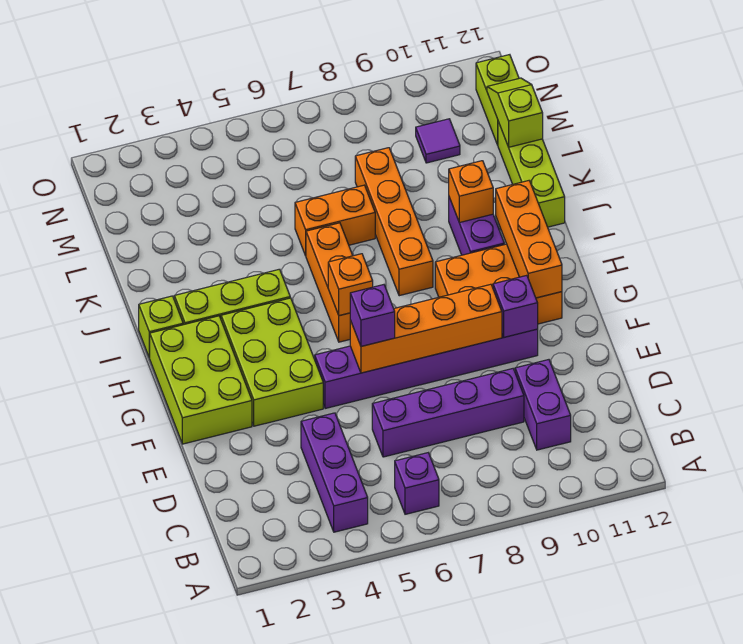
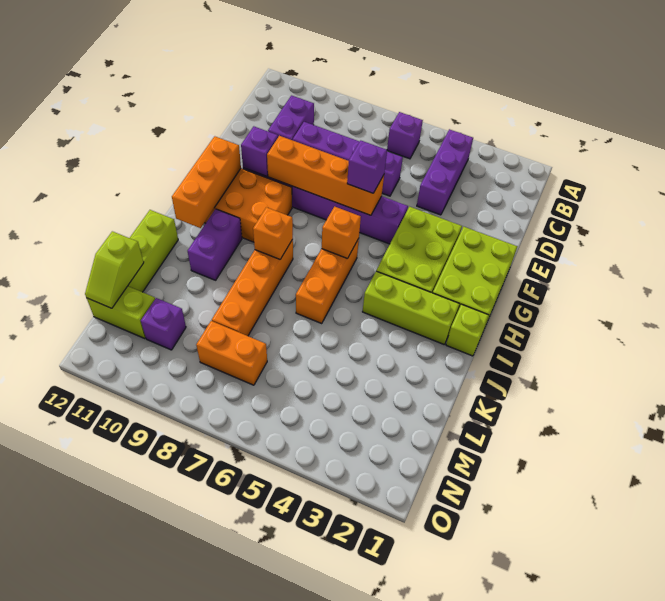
orange brick J10 level 2 -> orange brick I8 level 2
orange brick K6:K7 level 1 -> orange brick M7:M8 level 1
purple tile M10 level 1 -> purple brick M10 level 1
lime brick M12:N12 level 1 -> lime brick M11:M12 level 1

